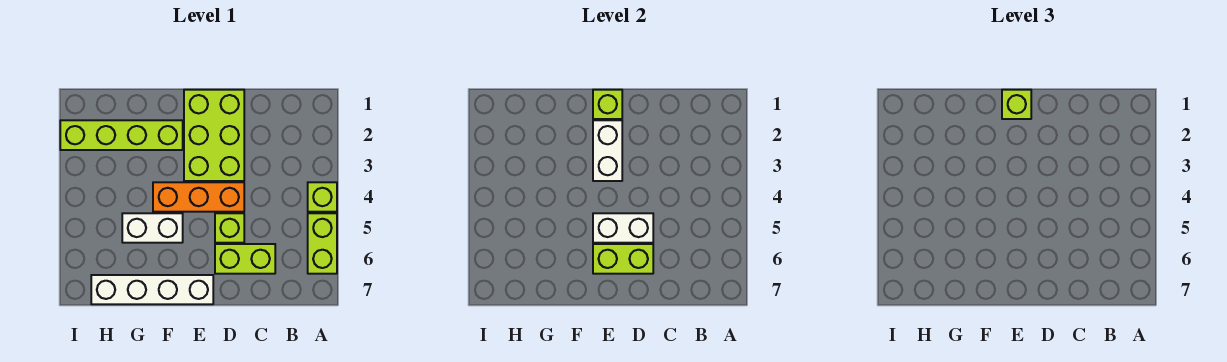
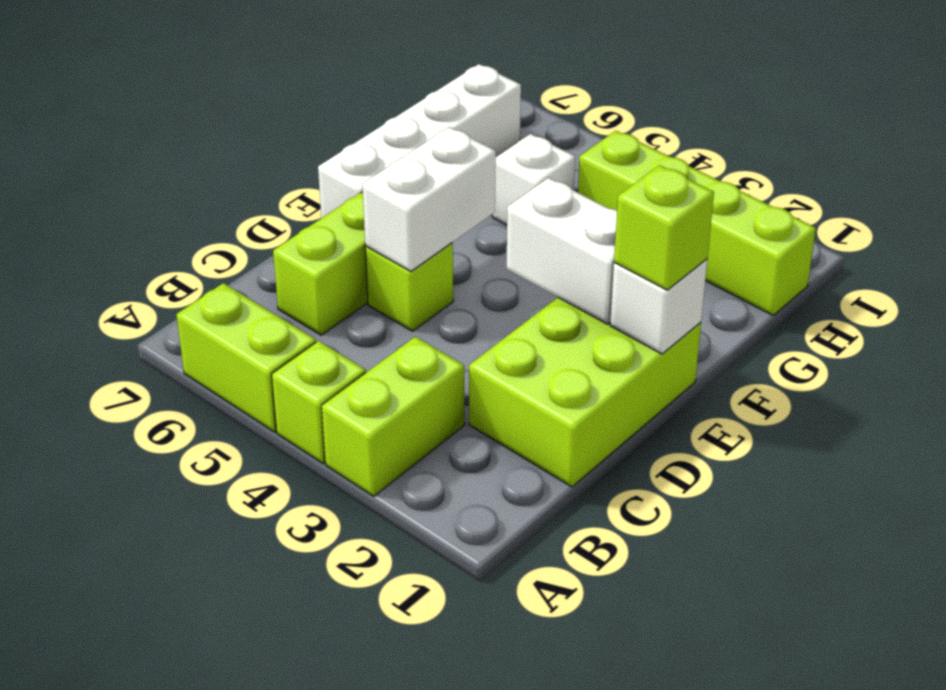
lime brick D1:E3 level 1 -> lime brick C1:E2 level 1
orange brick D4:F4 level 1 -> none
lime brick D6:E6 level 2 -> lime brick A3:B3 level 1
lime brick E1 level 2 -> white brick E1 level 2
lime brick F2:I2 level 1 -> lime brick H1:H4 level 1
white brick F5:G5 level 1 -> white brick G5 level 1

